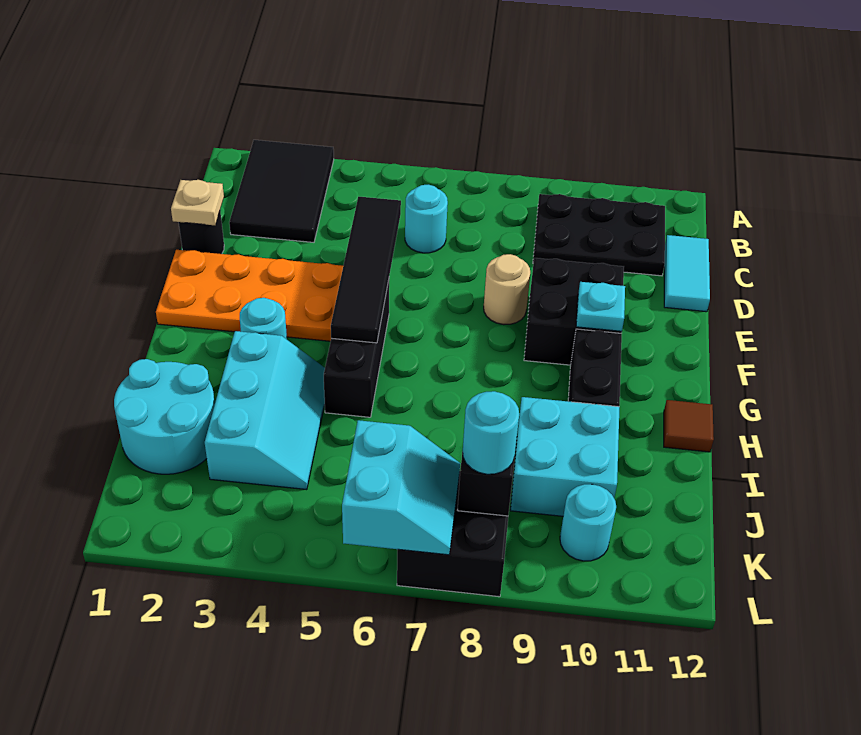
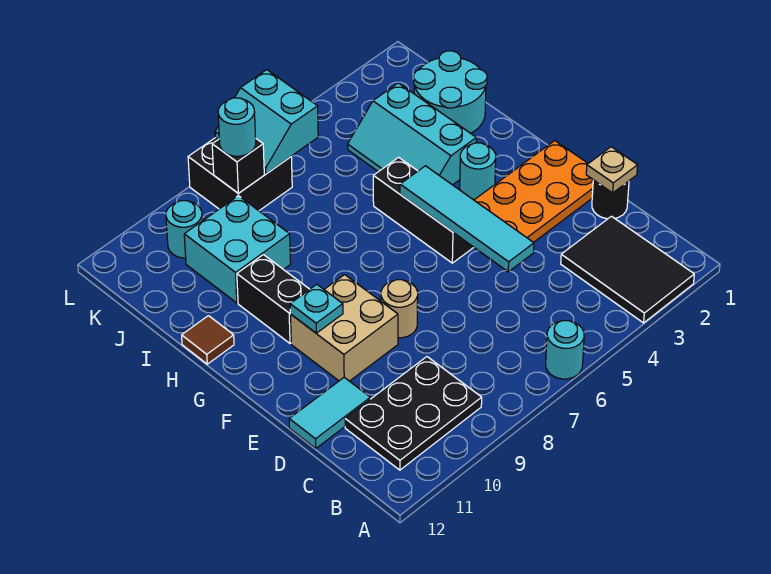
cyan round brick C6 level 1 -> cyan round brick A6 level 1
cyan tile C12:D12 level 1 -> cyan tile D11:D12 level 1
black tile D5:G5 level 2 -> cyan tile D5:G5 level 2
black brick E9:F10 level 1 -> tan brick E9:F10 level 1

